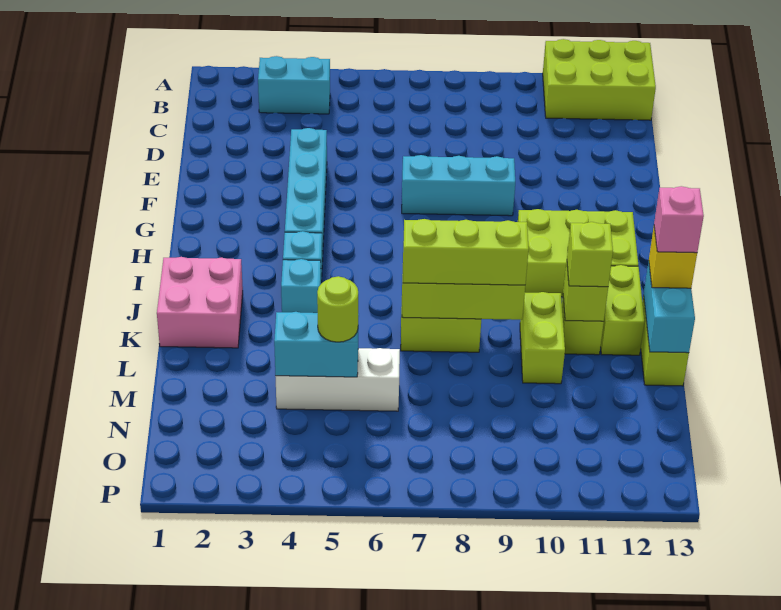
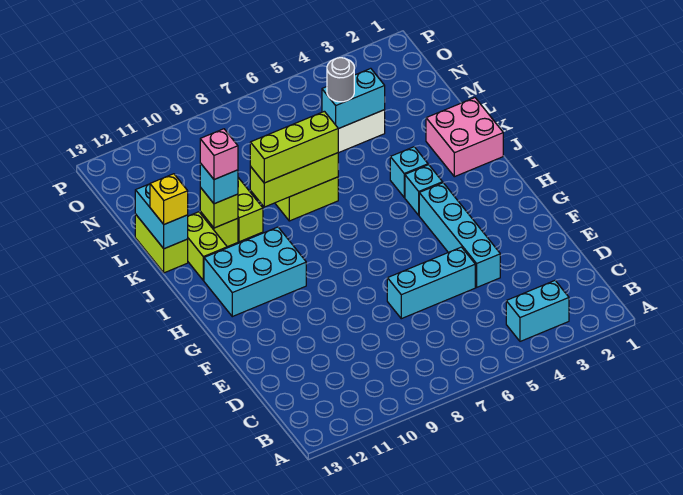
lime brick A11:B13 level 1 -> none
cyan brick F7:F9 level 1 -> cyan brick E5:E7 level 1
lime brick H10:I12 level 1 -> cyan brick H10:I12 level 1
lime brick K11 level 3 -> cyan brick K11 level 3
pink brick K13 level 4 -> pink brick K11 level 4
lime round brick M5 level 3 -> grey round brick M5 level 3

